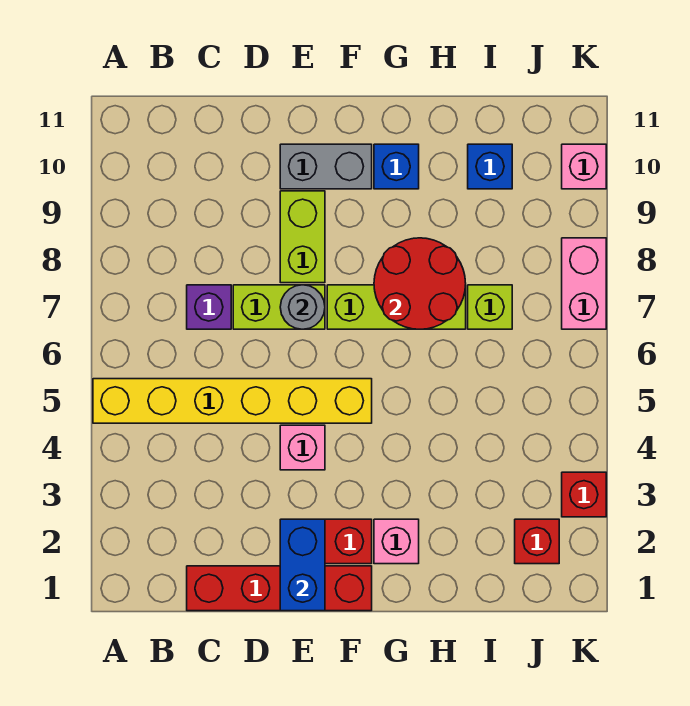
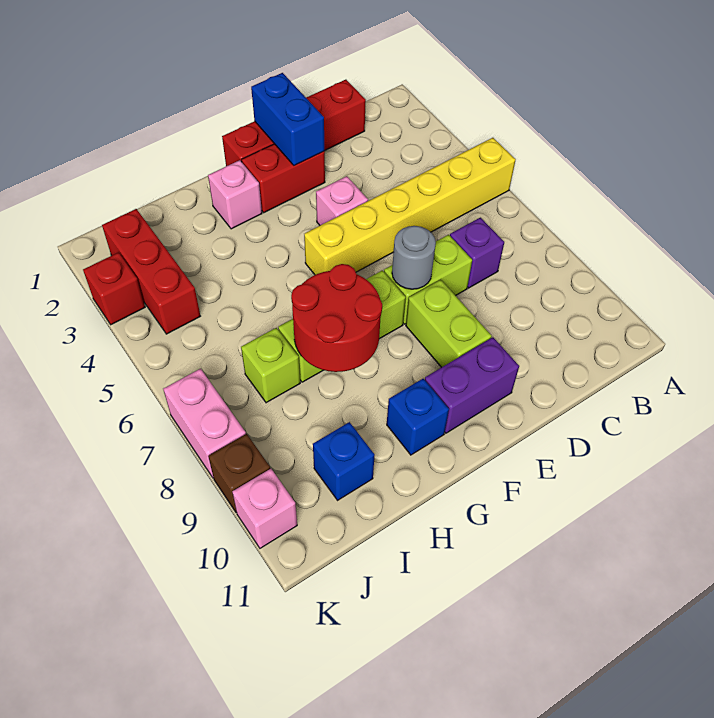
grey brick E10:F10 level 1 -> purple brick E10:F10 level 1
red brick J2 level 1 -> red brick J2:J4 level 1
none -> brown brick K9 level 1

